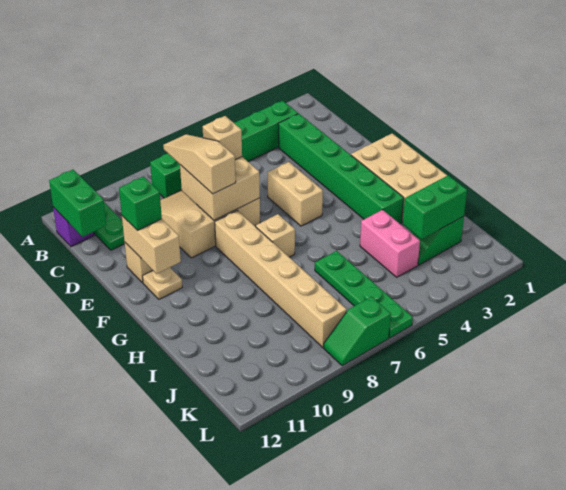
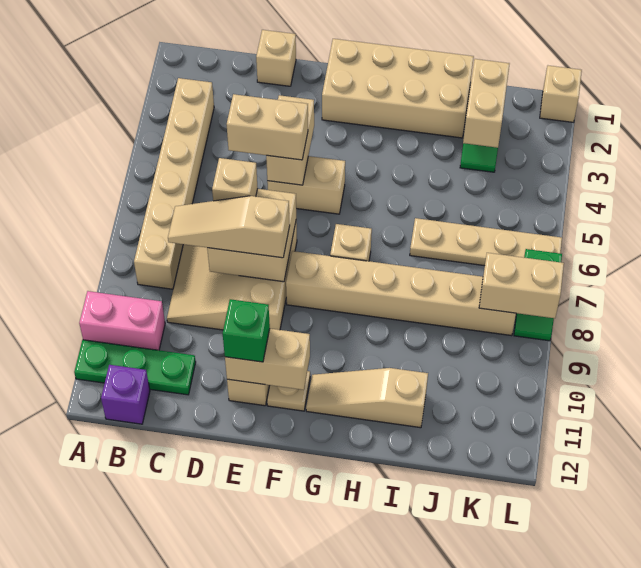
green brick B3:B8 level 1 -> tan brick B3:B8 level 1
green brick B12:C12 level 2 -> none
green brick C3:H3 level 1 -> none
none -> tan brick D1 level 1
none -> tan brick D5:E5 level 3
none -> tan brick E4:E5 level 2
none -> tan slope G11:I11 level 1 top I
pink brick I4:J4 level 1 -> pink brick A10:B10 level 1
green plate I6:L6 level 1 -> tan plate I6:L6 level 1
green brick J2:J3 level 2 -> tan brick J2:J3 level 2
none -> tan brick K8:L8 level 2
none -> tan brick L1 level 1

